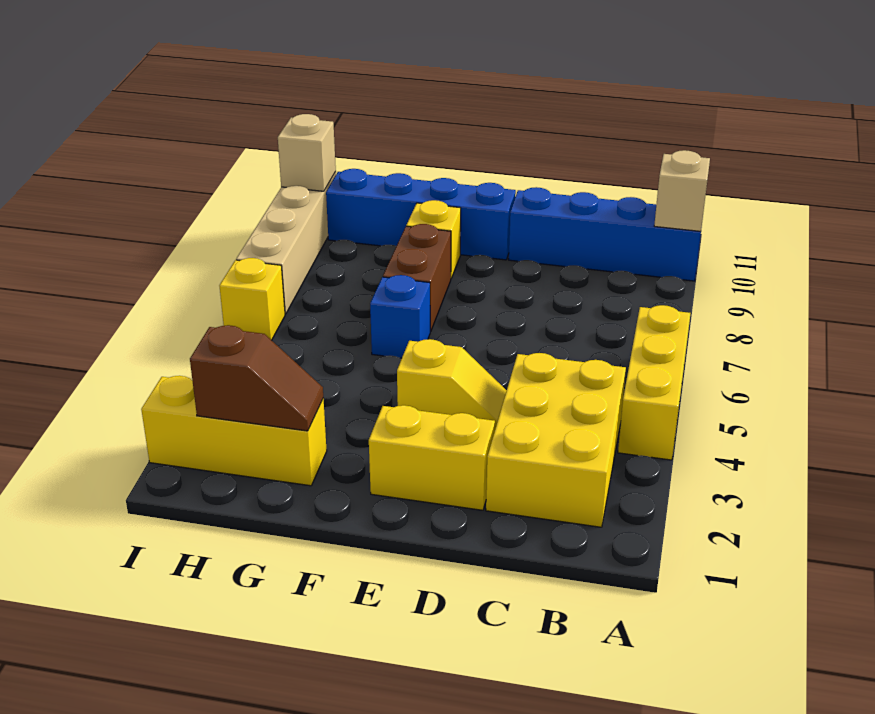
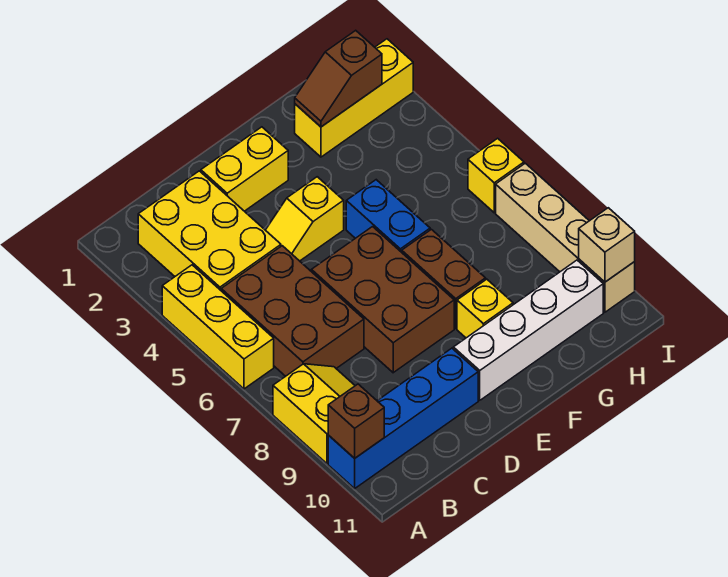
none -> yellow slope A8:B9 level 1 top A
tan brick A10 level 2 -> brown brick A10 level 2
none -> brown brick B5:C7 level 1
none -> brown brick D6:E8 level 1
blue brick E10:H10 level 1 -> white brick E10:H10 level 1
blue brick F6 level 1 -> blue brick F5:F6 level 1

